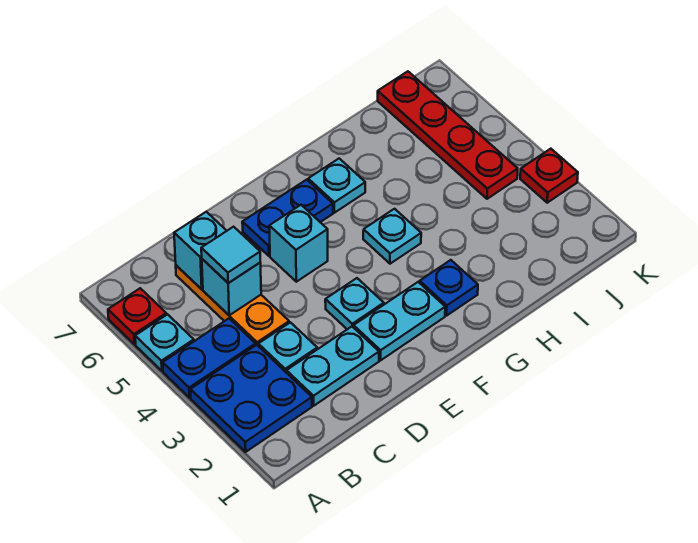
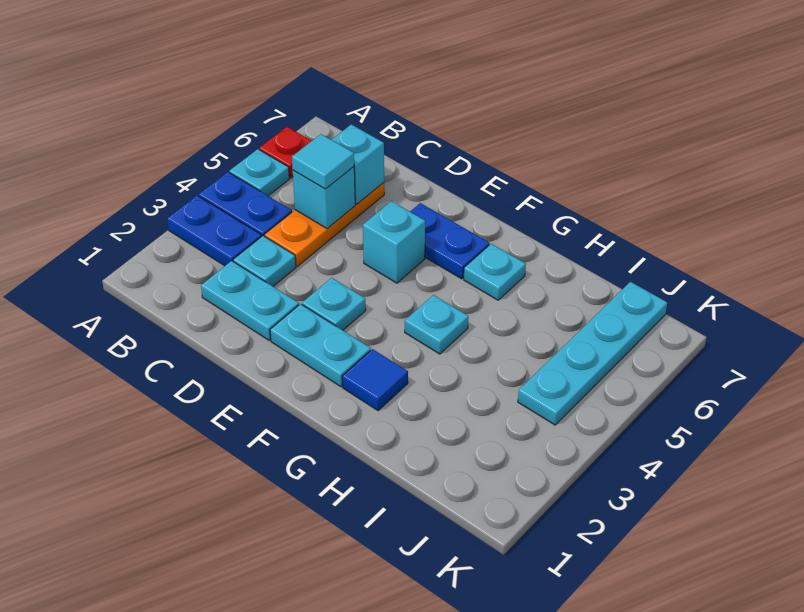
blue plate A2:B3 level 1 -> blue plate A3:B3 level 1
blue plate G2 level 1 -> blue tile G2 level 1
red plate J4:J7 level 1 -> cyan plate J4:J7 level 1
red plate K3 level 1 -> none

